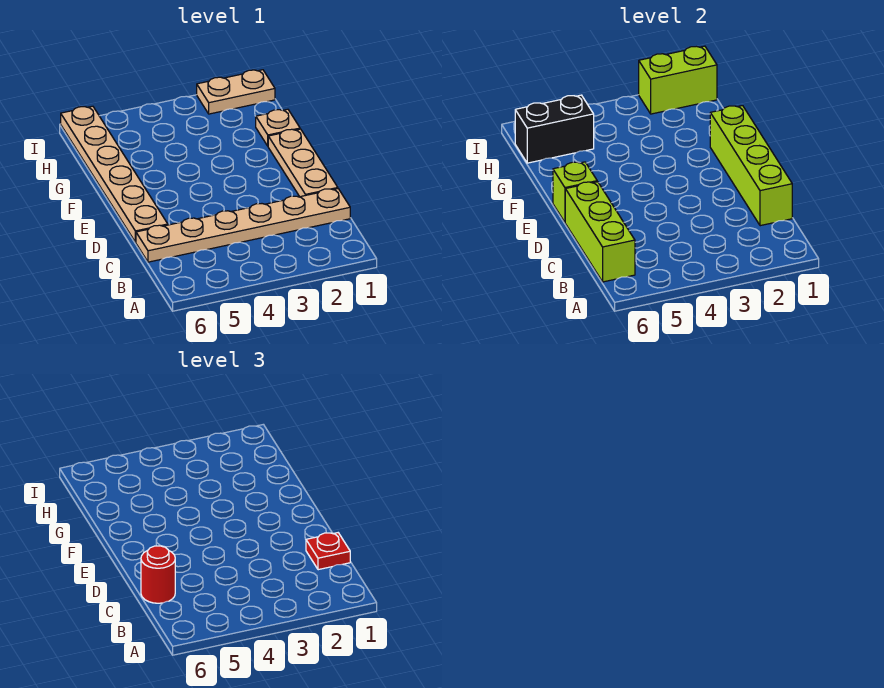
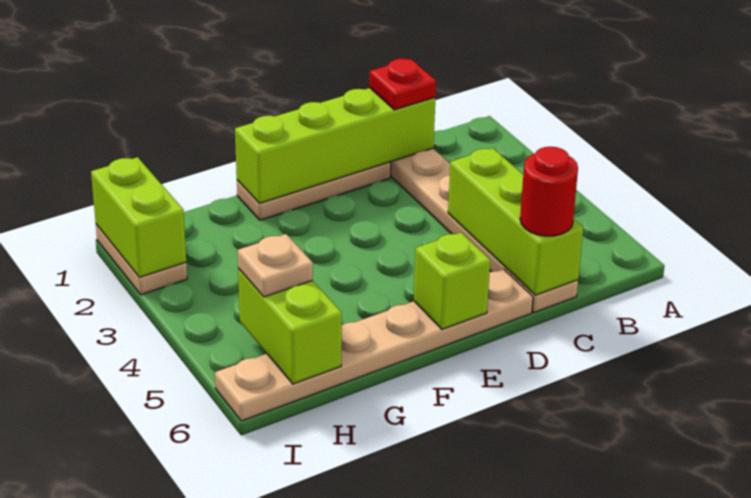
lime brick B6:D6 level 2 -> lime brick C4:C6 level 2
tan plate G1 level 1 -> tan plate H5 level 3
black brick H5:H6 level 2 -> lime brick H5:H6 level 2

